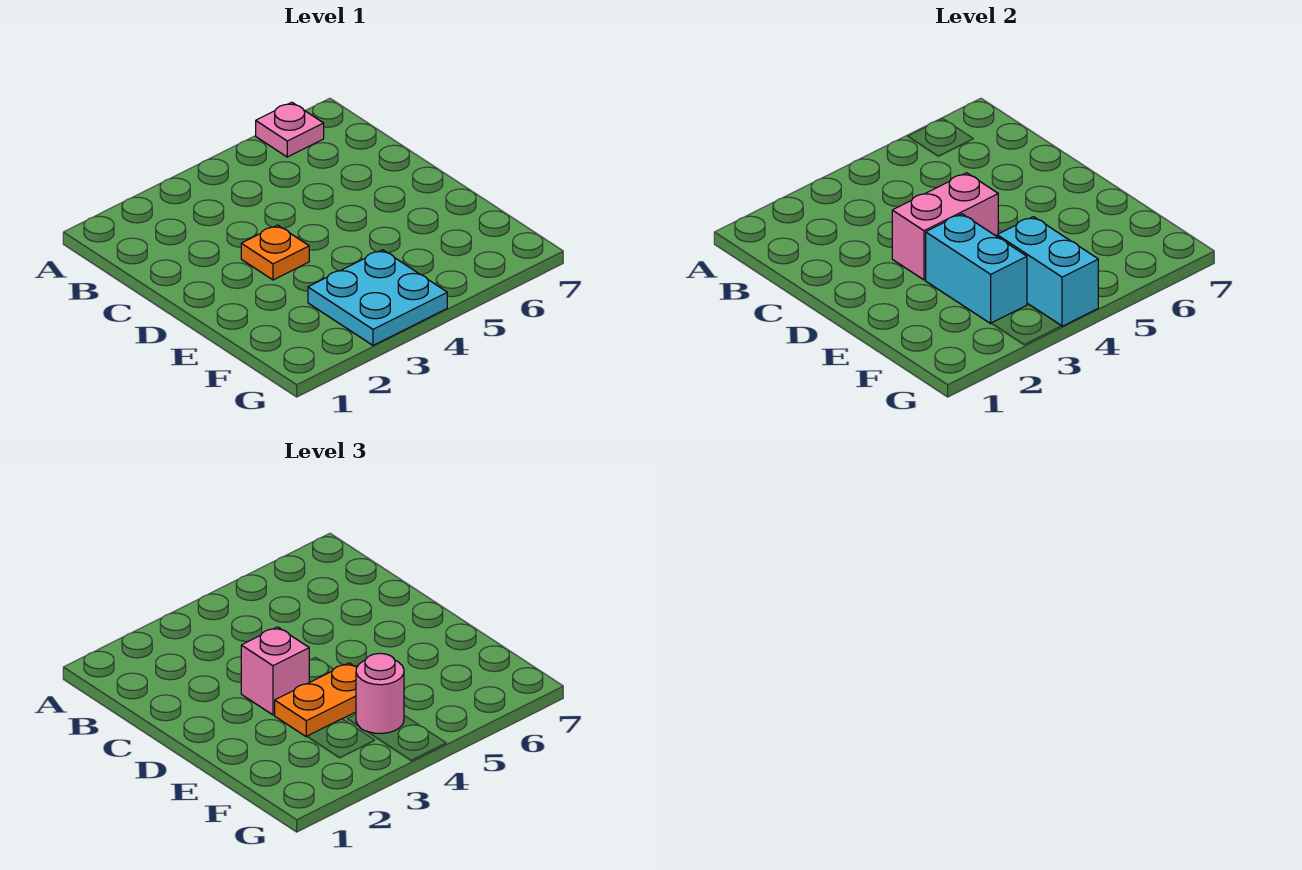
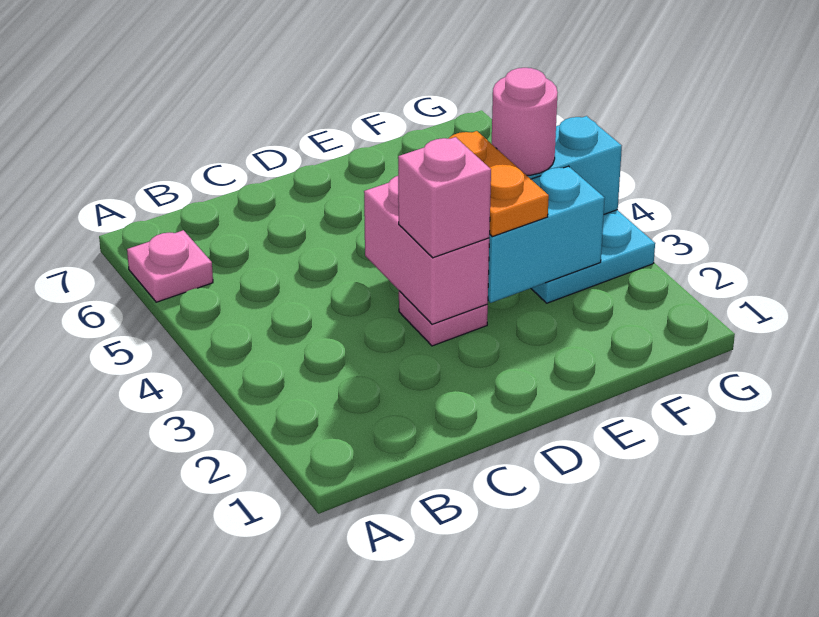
orange plate D3 level 1 -> pink plate D3 level 1

